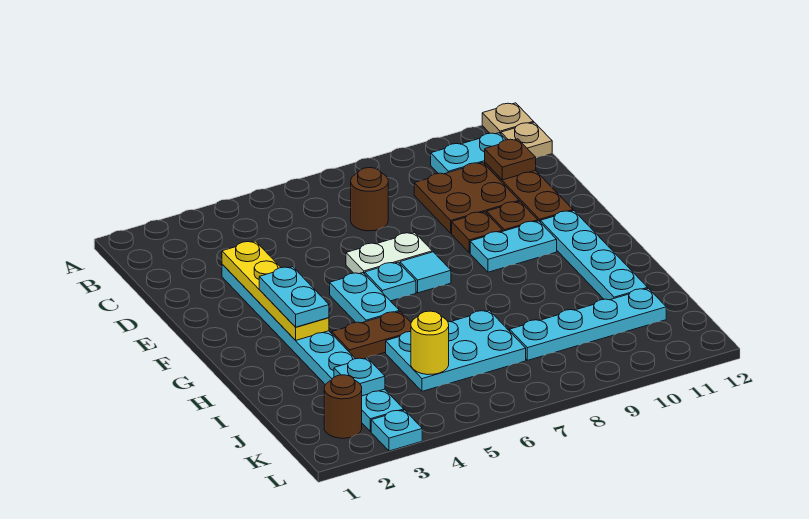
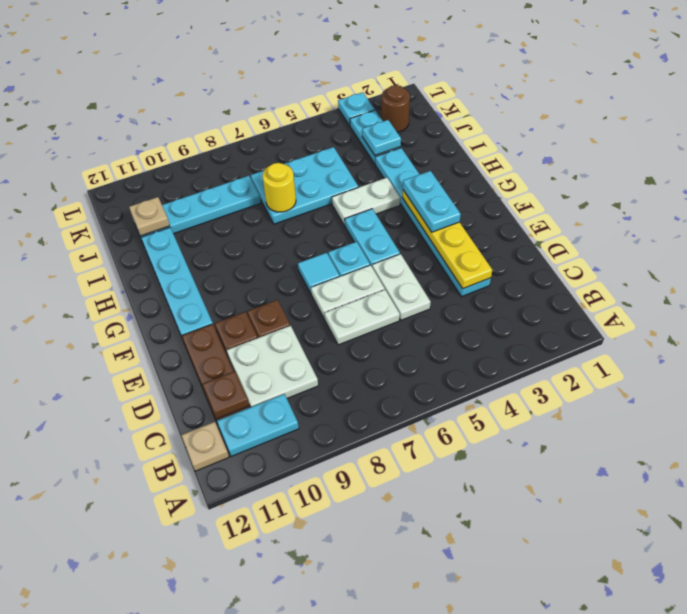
tan plate A12 level 1 -> tan plate J11 level 2
brown round brick C7 level 1 -> none
brown plate C9:D10 level 1 -> white plate C9:D10 level 1
none -> white plate D5:E5 level 1
none -> white plate D6:D7 level 1
cyan plate F9:F10 level 1 -> none
brown plate H4:H5 level 1 -> white plate H4:H5 level 1
yellow round brick J5 level 2 -> yellow round brick I7 level 2

